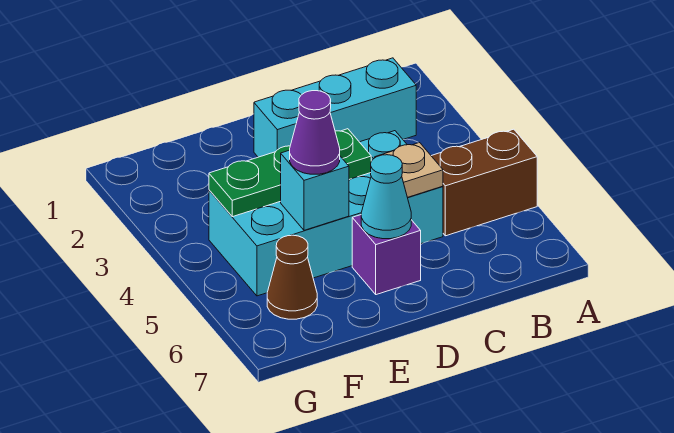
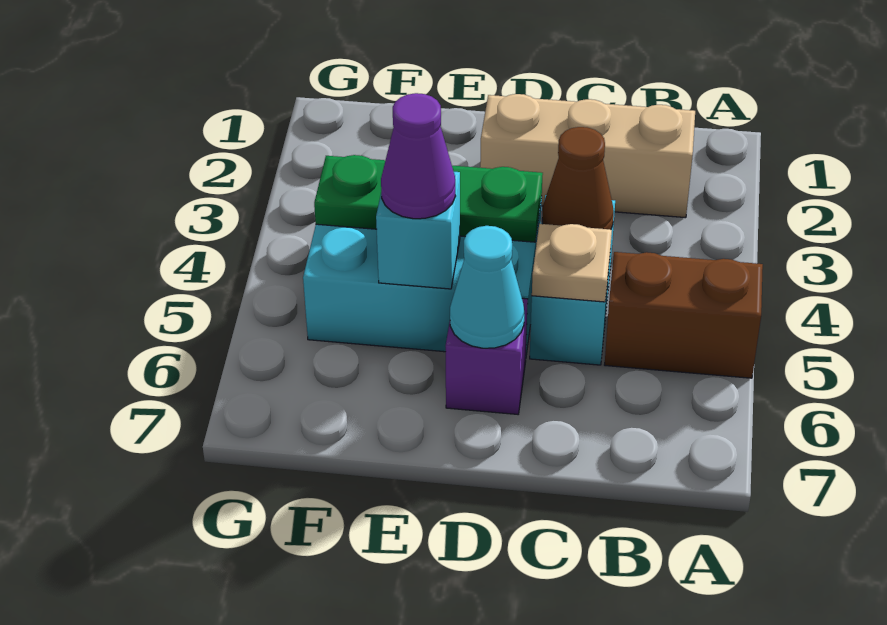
cyan brick B2:D2 level 1 -> tan brick B2:D2 level 1
brown cone F6 level 1 -> brown cone C4 level 2

